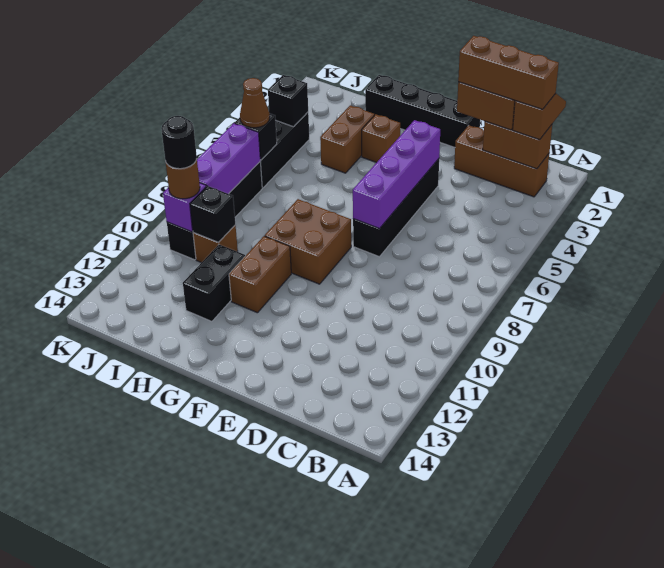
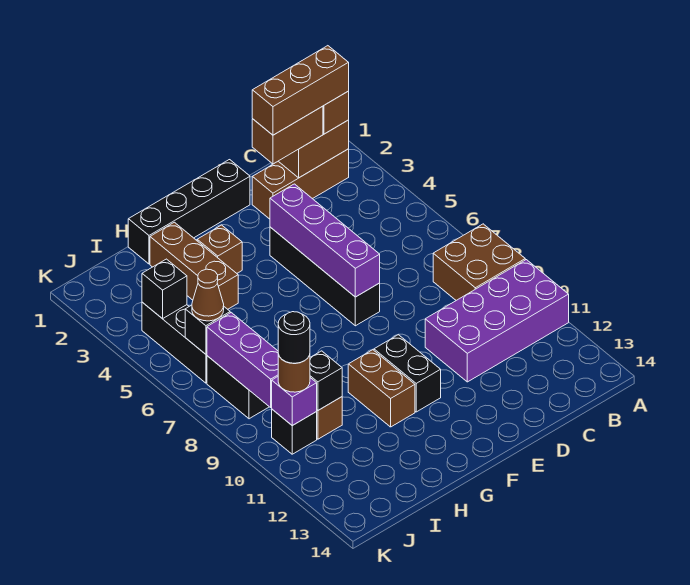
none -> purple brick A10:D11 level 1
brown brick F8:G9 level 1 -> brown brick A8:B9 level 1
brown brick H3:H4 level 1 -> brown brick H2:H4 level 1
black brick H11:H12 level 1 -> black brick F10:F11 level 1

